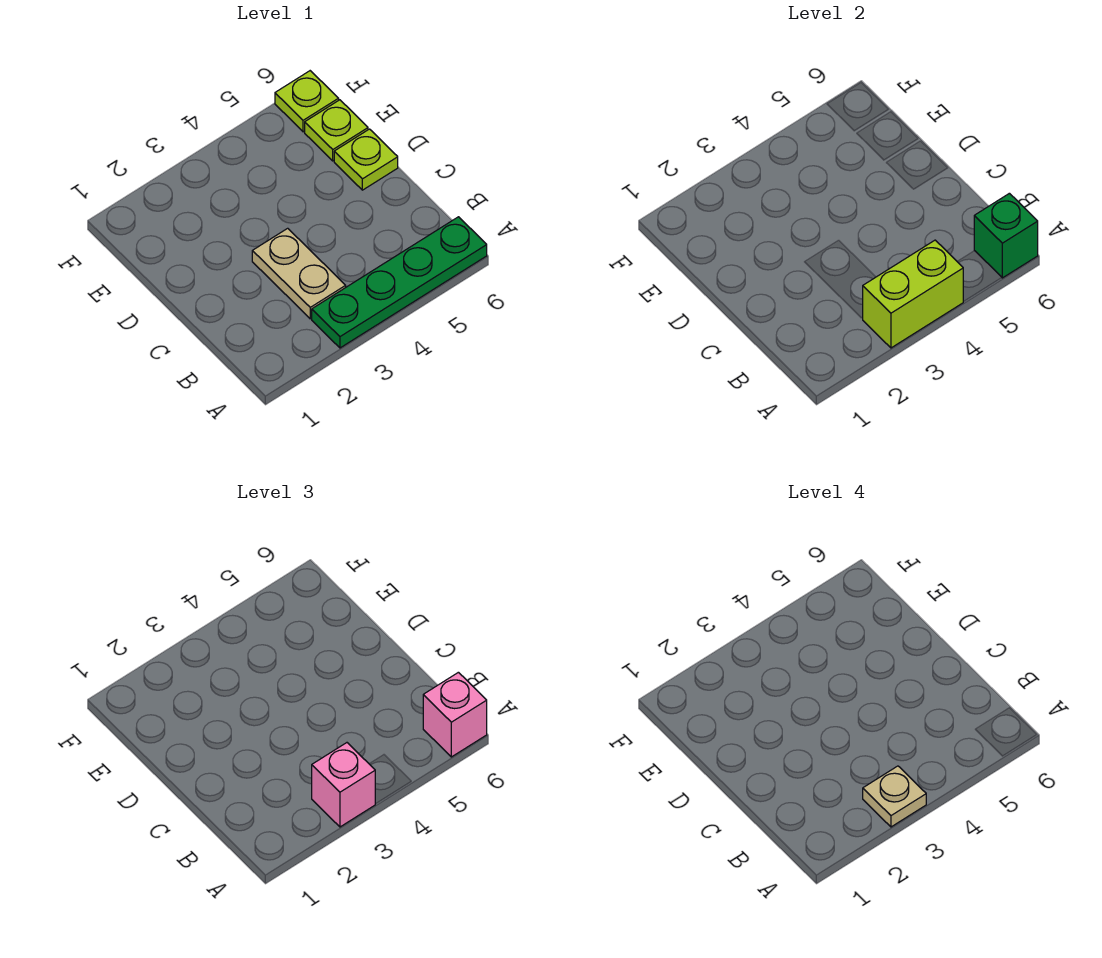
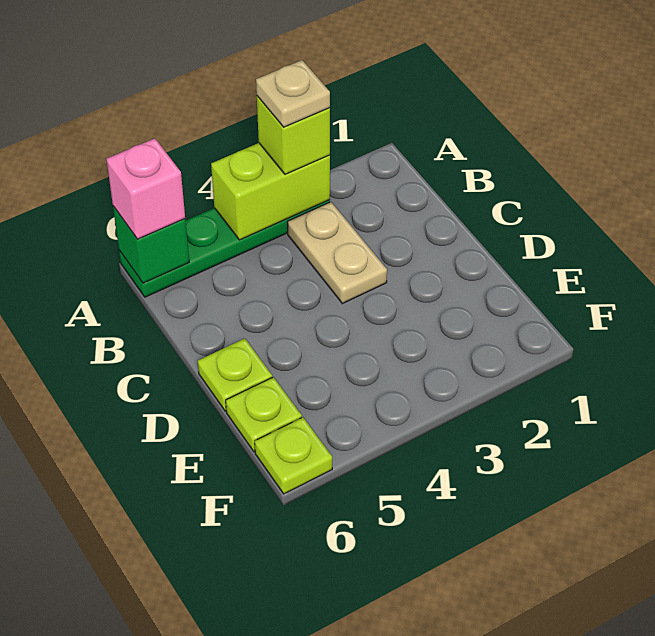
pink brick A3 level 3 -> lime brick A3 level 3

